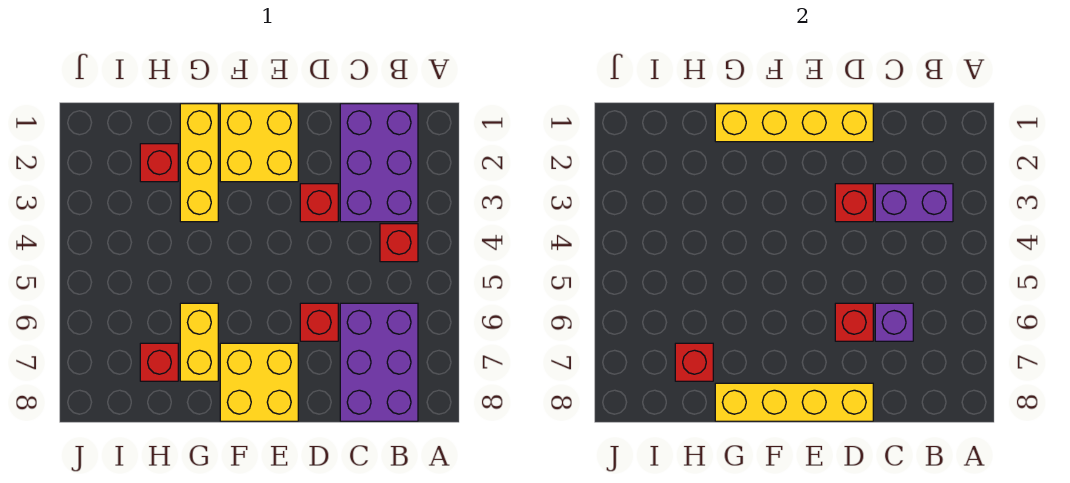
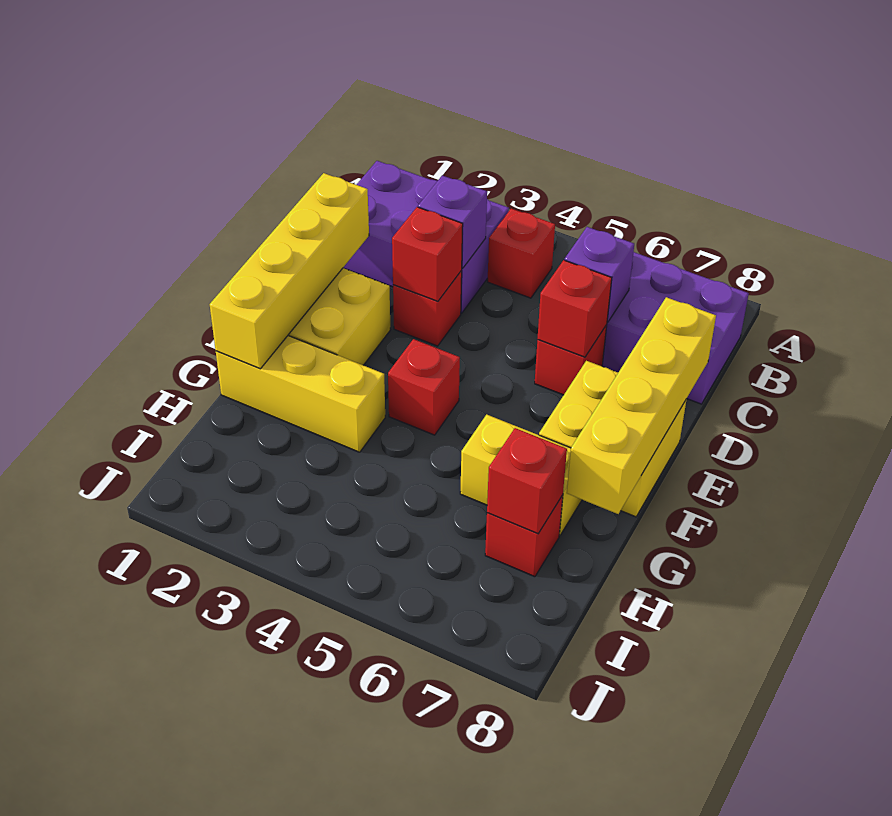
purple brick B3:C3 level 2 -> purple brick C3 level 2
red brick H2 level 1 -> red brick F4 level 1

